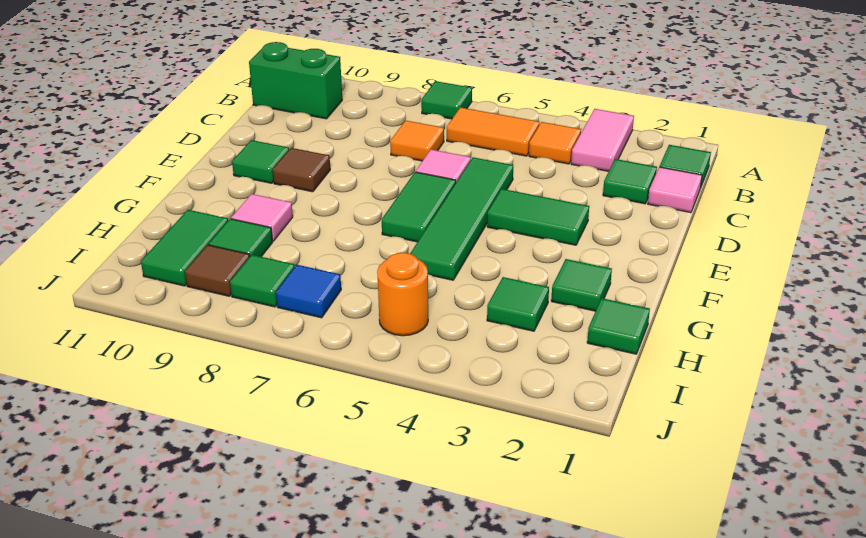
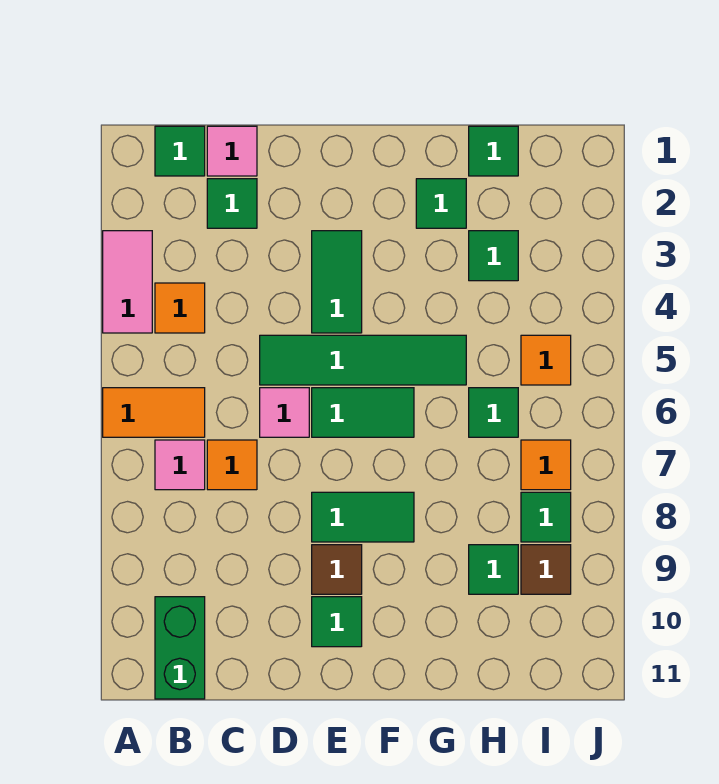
pink tile A3:B3 level 1 -> pink tile A3:A4 level 1
green tile A7 level 1 -> green tile H6 level 1
orange tile B5:B6 level 1 -> orange tile A6:B6 level 1
pink tile G9 level 1 -> pink tile B7 level 1
green tile H10:I10 level 1 -> green tile E8:F8 level 1
orange round brick I5 level 1 -> orange tile I5 level 1
blue tile I7 level 1 -> orange tile I7 level 1

